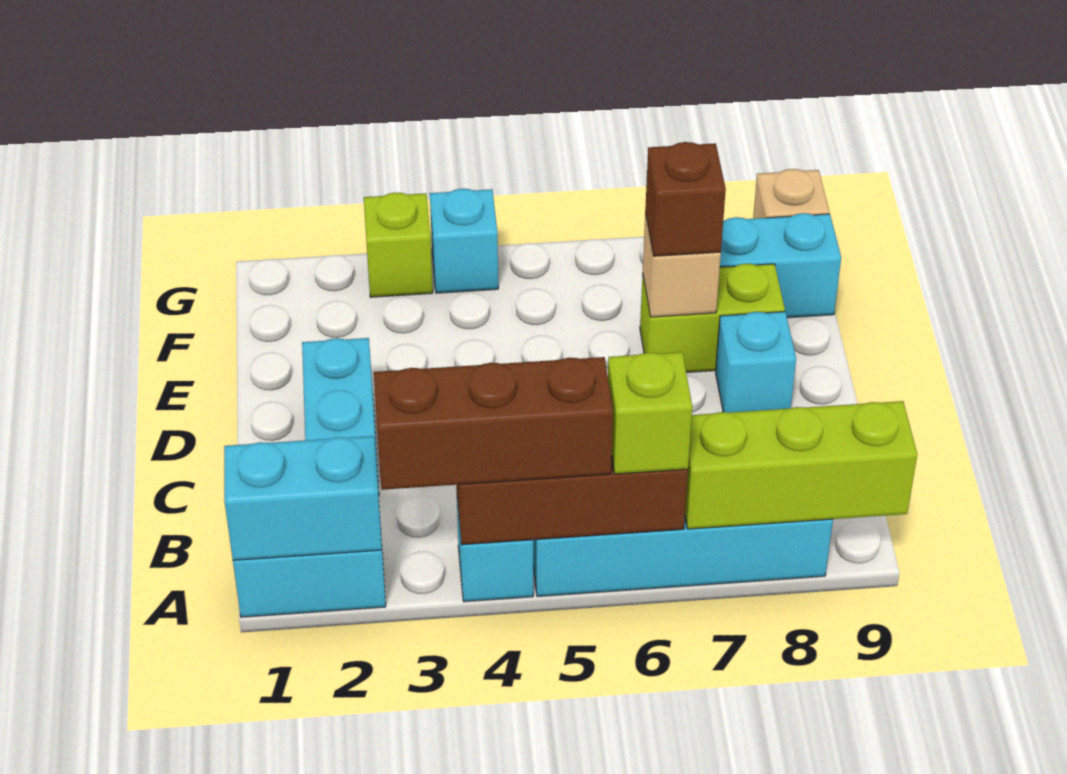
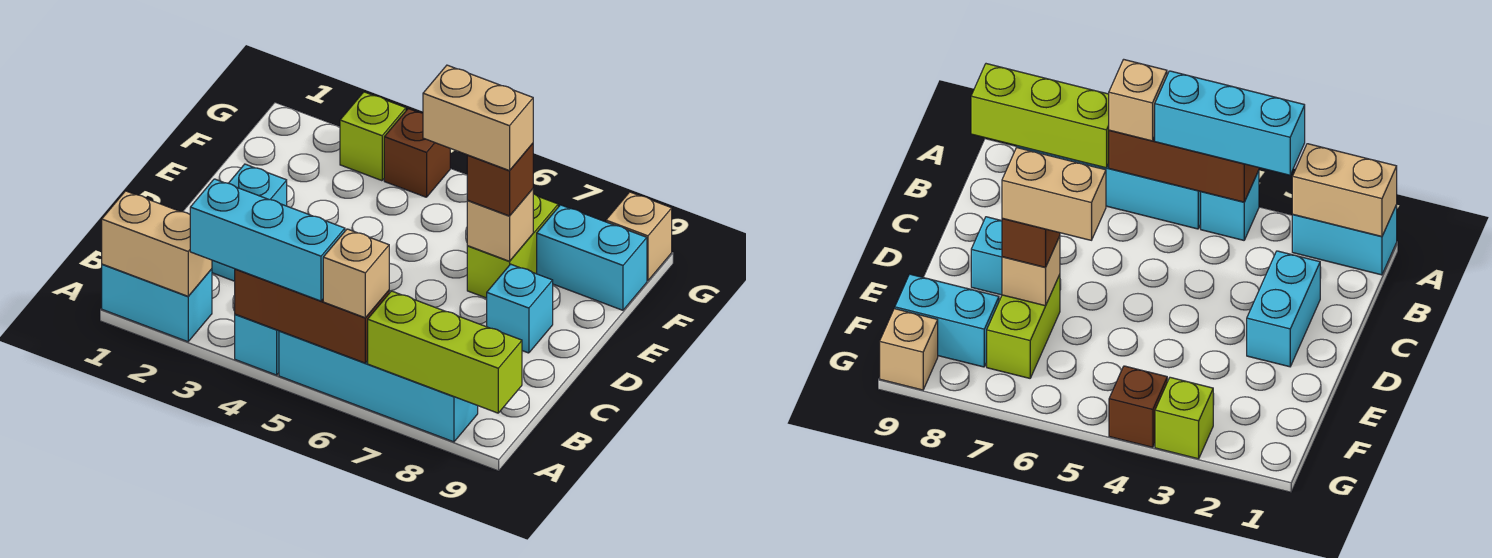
cyan brick A1:A2 level 2 -> tan brick A1:A2 level 2
brown brick A3:A5 level 3 -> cyan brick A3:A5 level 3
lime brick A6 level 3 -> tan brick A6 level 3
none -> tan brick E6:E7 level 4
lime brick E7:E8 level 1 -> lime brick E7:F7 level 1
cyan brick G4 level 1 -> brown brick G4 level 1

